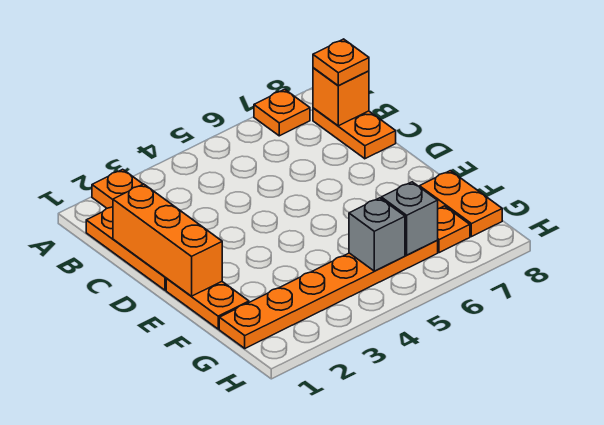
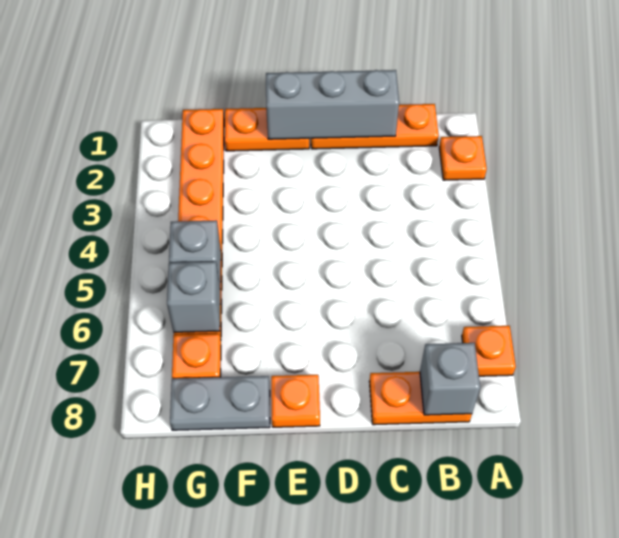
orange brick B8 level 2 -> grey brick B8 level 2
orange plate B8 level 3 -> orange plate E8 level 1
orange brick C1:E1 level 2 -> grey brick C1:E1 level 2
orange plate F8:G8 level 1 -> grey plate F8:G8 level 1

